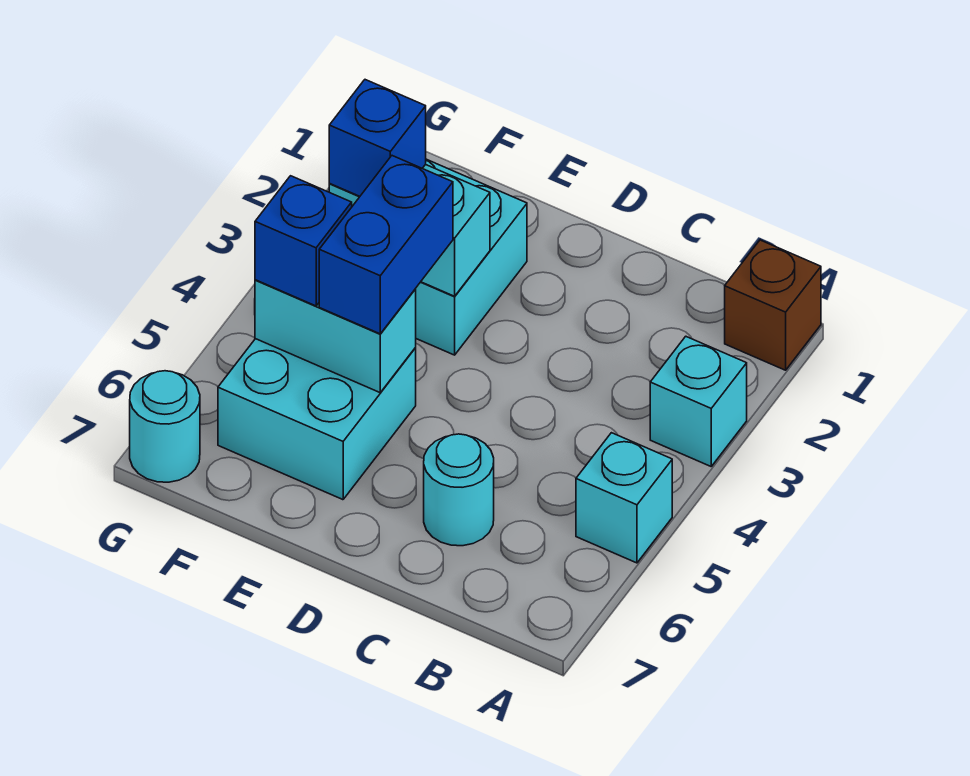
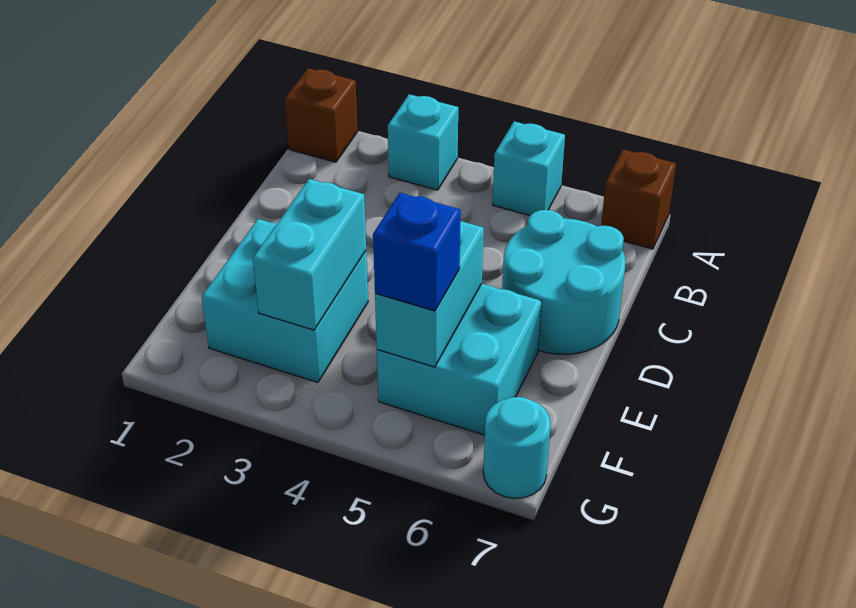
none -> brown brick A7 level 1
cyan round brick C6 level 1 -> cyan round brick C6:D7 level 1
blue brick E4:E5 level 3 -> none
blue brick F3 level 3 -> none

